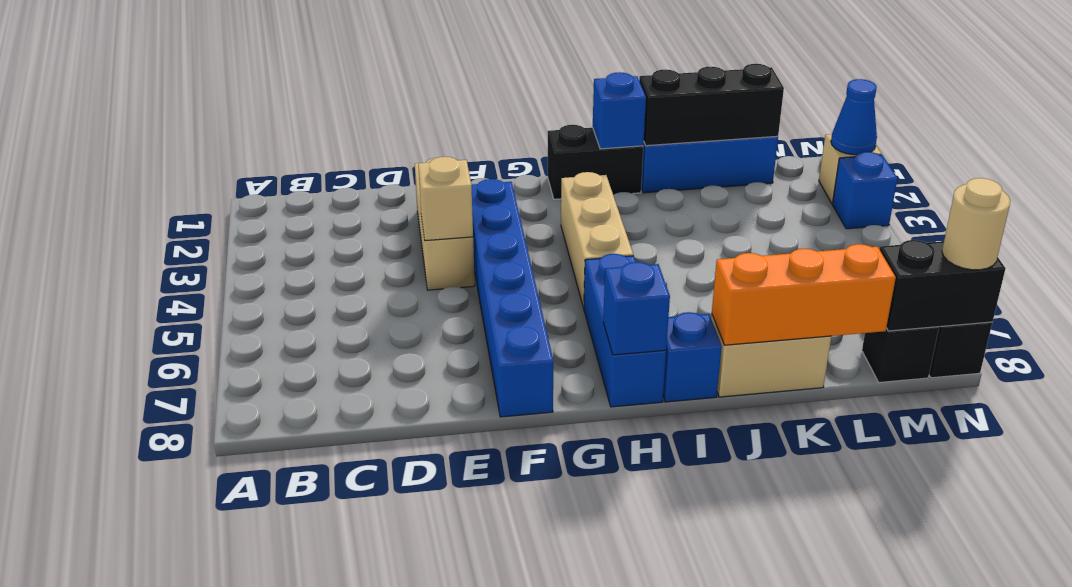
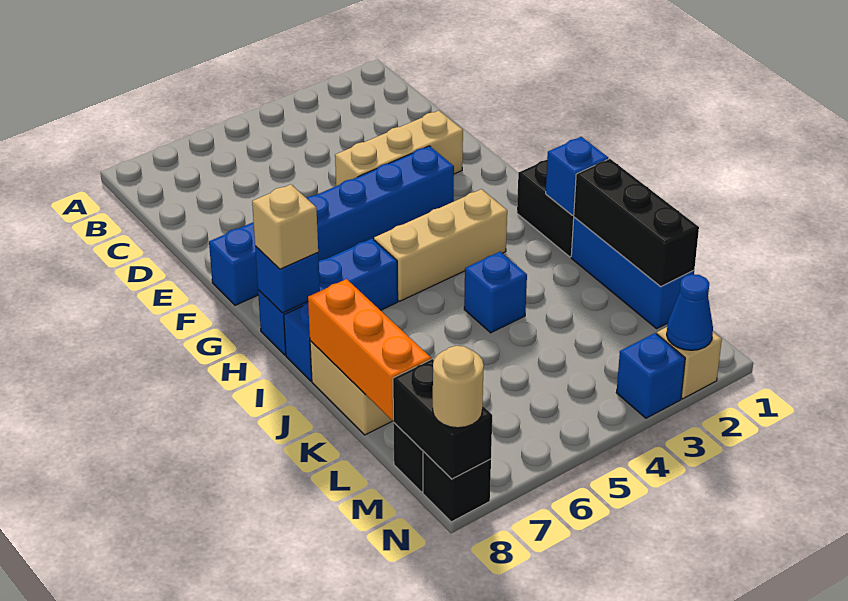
tan brick E4 level 2 -> tan brick H8 level 3
none -> blue brick J4 level 1

